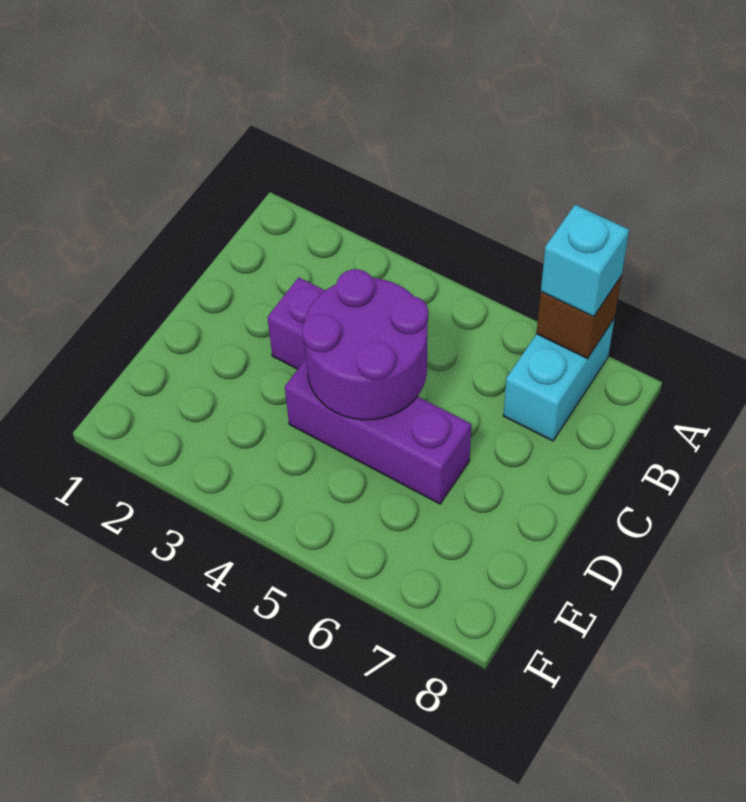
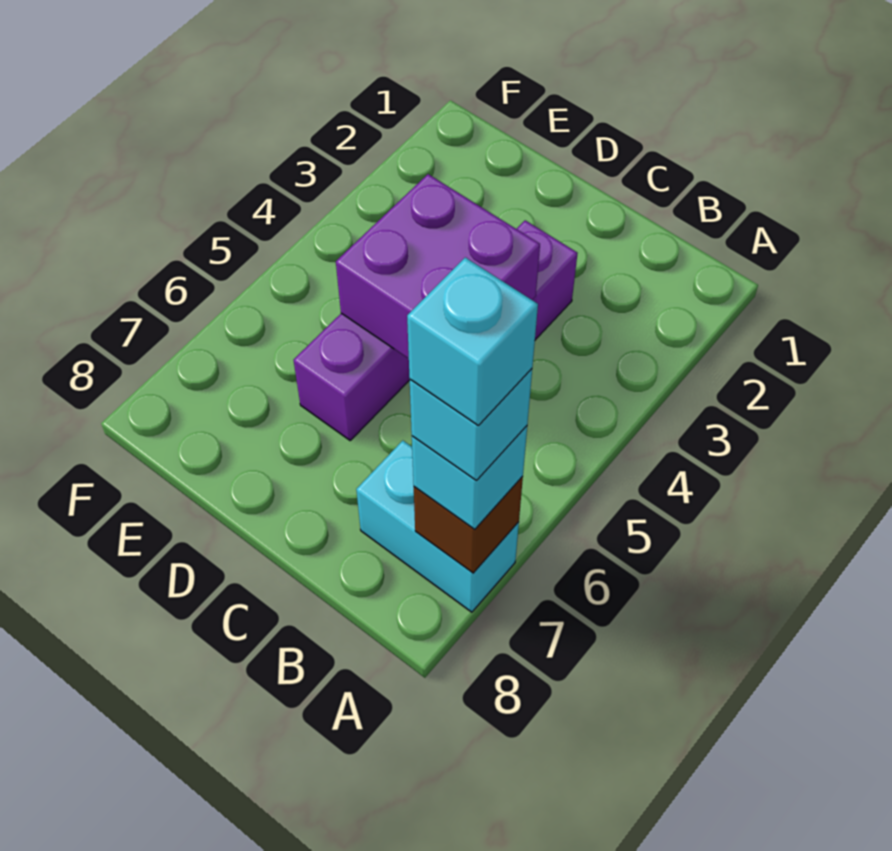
none -> cyan brick A7 level 4
none -> cyan brick A7 level 5
purple round brick C4:D5 level 2 -> purple brick C4:D5 level 2

